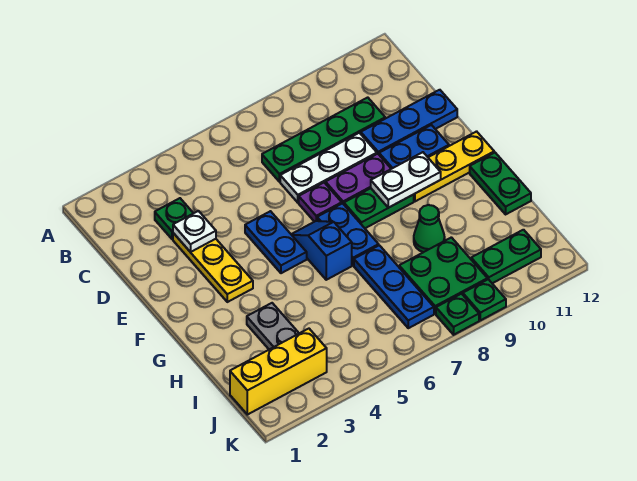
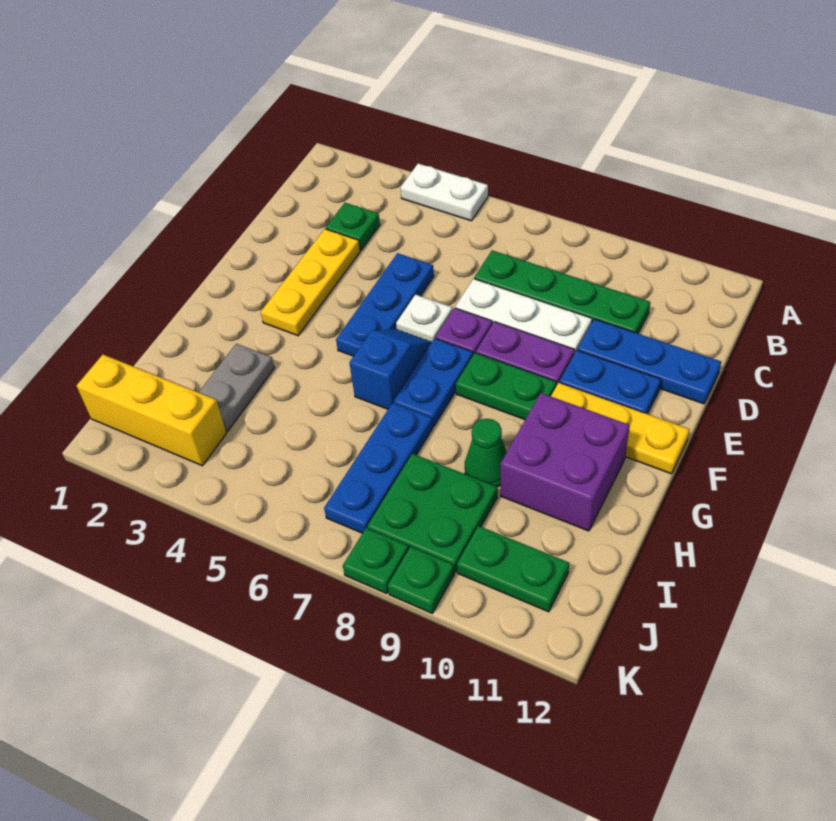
white plate D3 level 2 -> white plate E6 level 1
blue plate E5:F5 level 1 -> blue plate D5:F5 level 1
white plate F9:F10 level 2 -> white plate A4:A5 level 1
none -> purple brick G10:H11 level 1
green plate G12:H12 level 1 -> none

